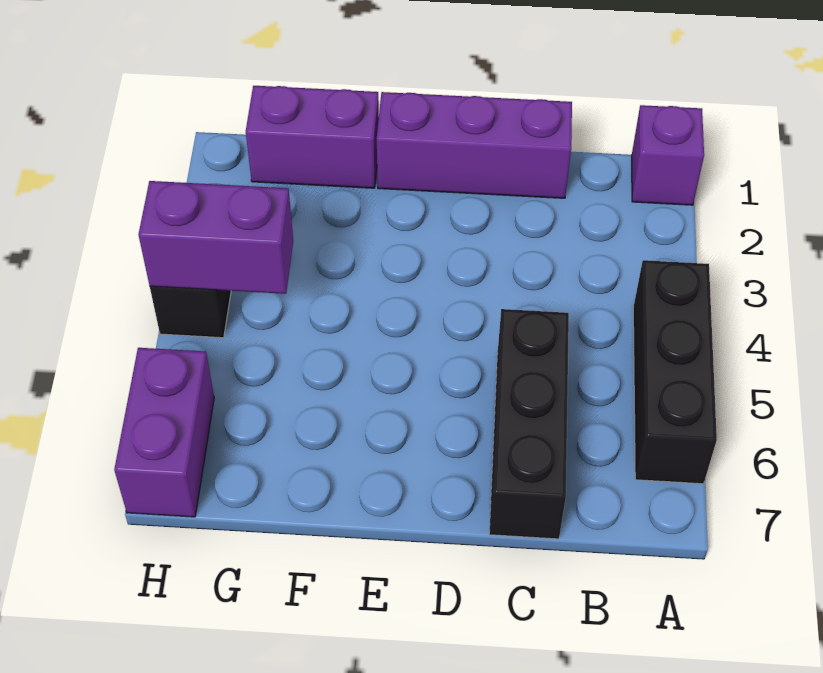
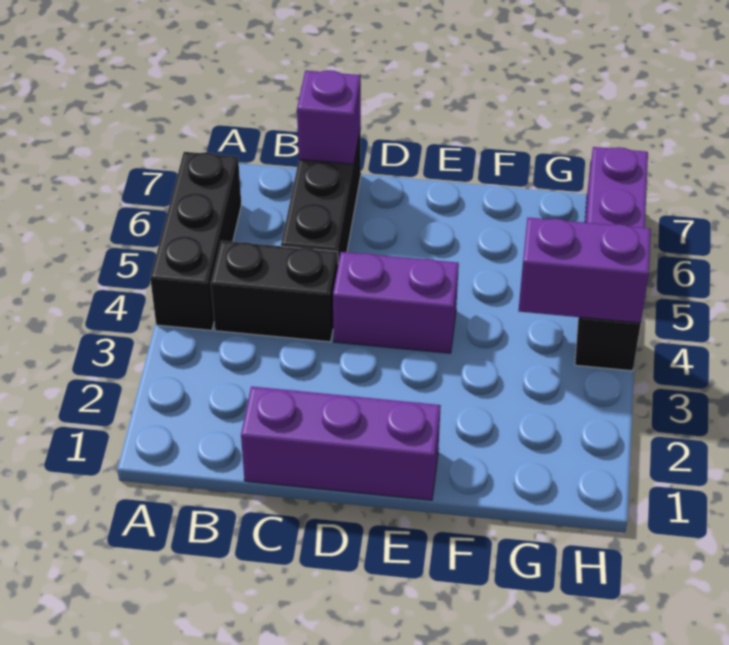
purple brick A1 level 1 -> purple brick C7 level 2
none -> black brick B4:C4 level 1
purple brick F1:G1 level 1 -> purple brick D4:E4 level 1

